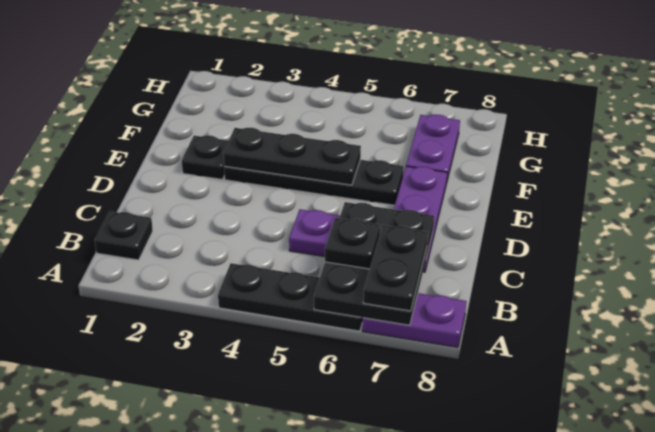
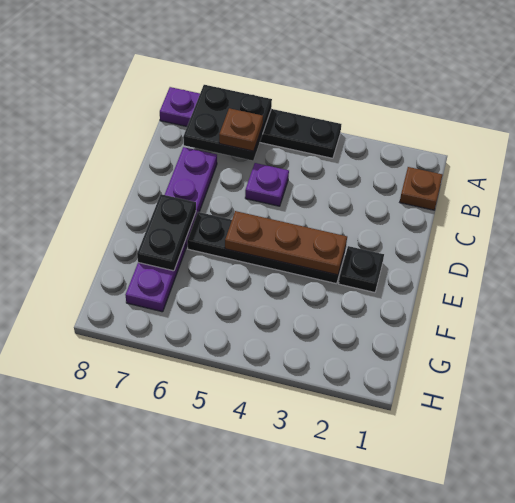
black plate A6:C7 level 2 -> black plate A6:B7 level 2
black plate A7:B7 level 3 -> black plate E7:F7 level 2
black plate B1 level 1 -> brown plate B1 level 1
black plate B6 level 3 -> brown plate B6 level 3
black plate E3:E5 level 2 -> brown plate E3:E5 level 2

